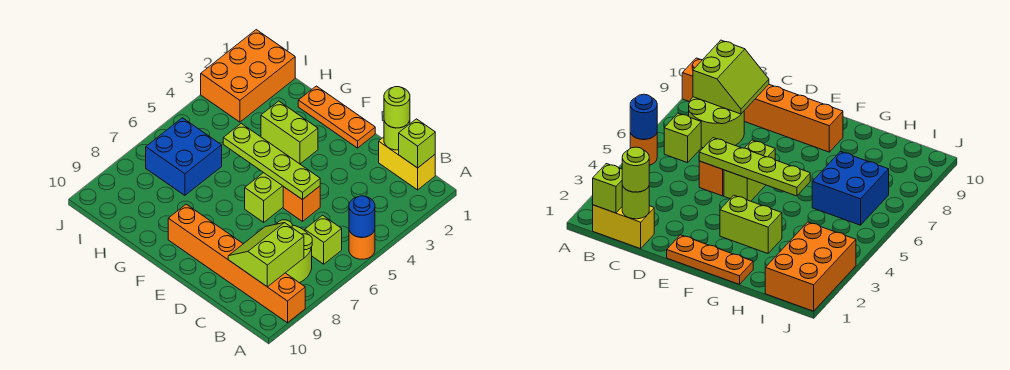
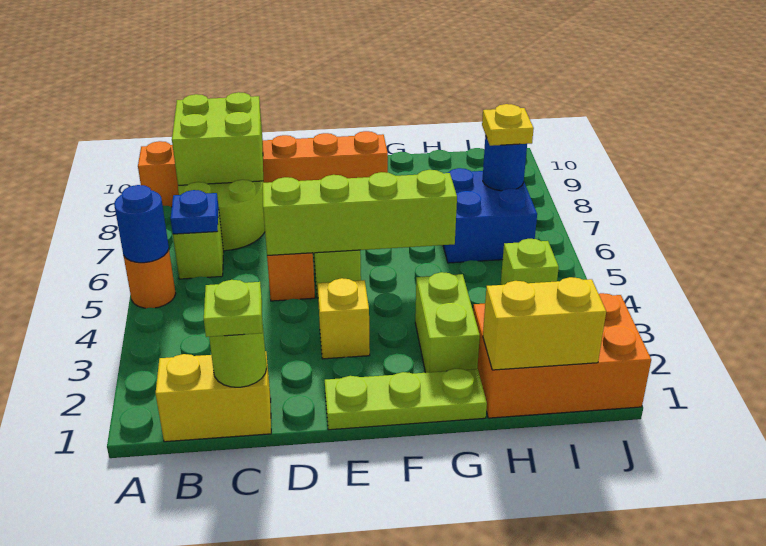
lime brick B1 level 2 -> lime brick I4 level 1
none -> blue plate B6 level 2
lime slope B8:C9 level 2 top B -> lime brick B8:C9 level 2
lime round brick C1 level 3 -> lime plate C1 level 3
lime plate D5:G5 level 2 -> lime brick D5:G5 level 2
orange plate E1:G1 level 1 -> lime plate E1:G1 level 1
none -> yellow brick E3 level 1
lime brick F3:G3 level 1 -> lime brick G2:G3 level 1
none -> yellow brick H1:I1 level 2
orange brick I1:J3 level 1 -> orange brick H1:J2 level 1
none -> blue round brick I7 level 2
none -> yellow plate I7 level 3

